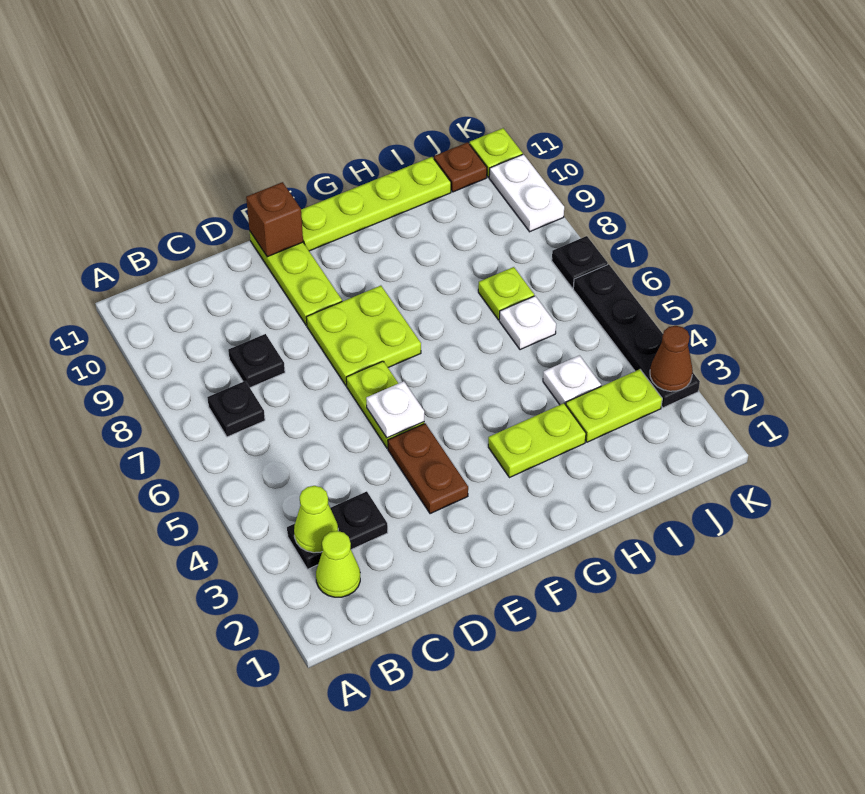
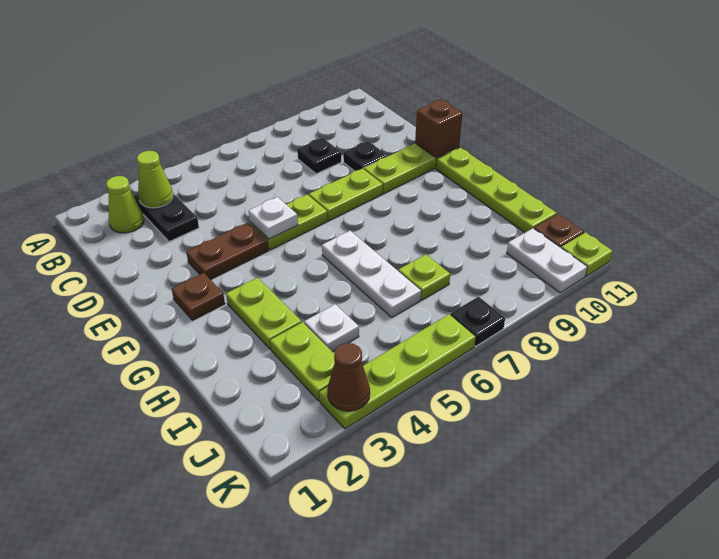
black plate B7 level 1 -> black plate D9 level 1
lime plate E7:F8 level 1 -> lime plate E7:E8 level 1
none -> brown plate F2 level 1
white plate I6 level 1 -> white plate G6:I6 level 1
black plate K3:K6 level 1 -> lime plate K3:K6 level 1
white plate K9:K10 level 1 -> white plate J10:K10 level 1

